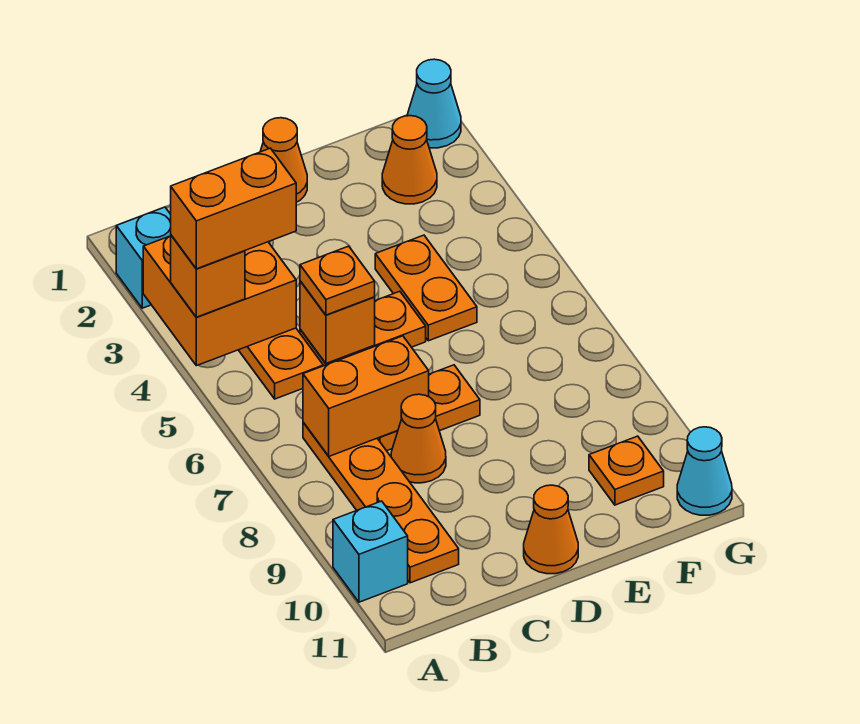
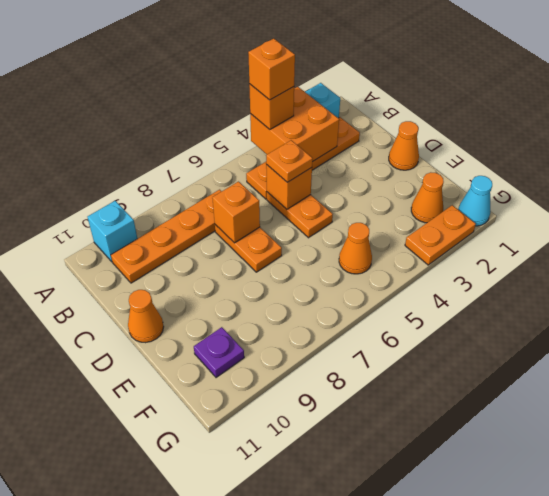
orange brick A4:B4 level 4 -> orange brick A4 level 4
orange brick B7:C7 level 2 -> orange brick C7 level 2
orange cone C8 level 1 -> orange cone F5 level 1
orange plate E4:E5 level 1 -> orange plate G2:G3 level 1
orange plate F10 level 1 -> purple plate F10 level 1
cyan cone G11 level 1 -> none

